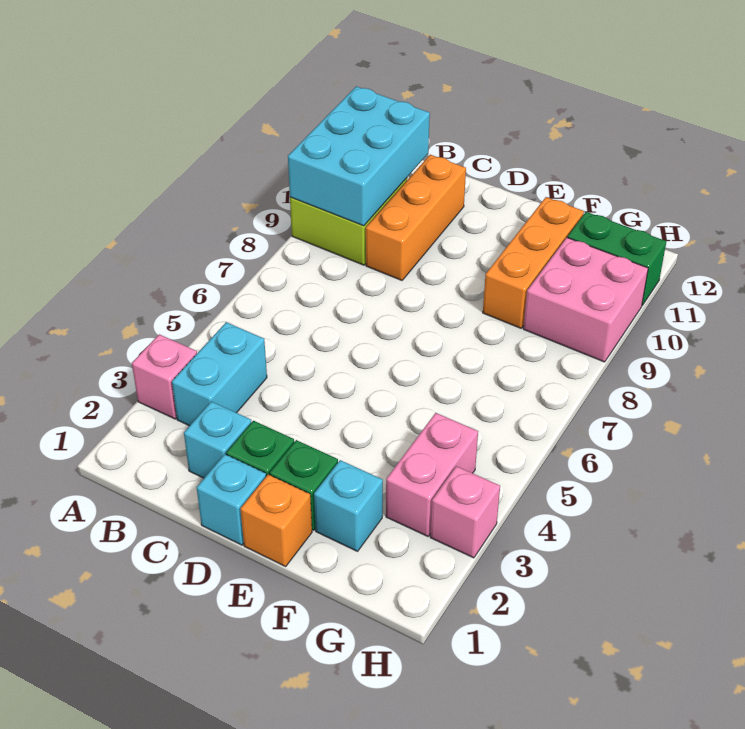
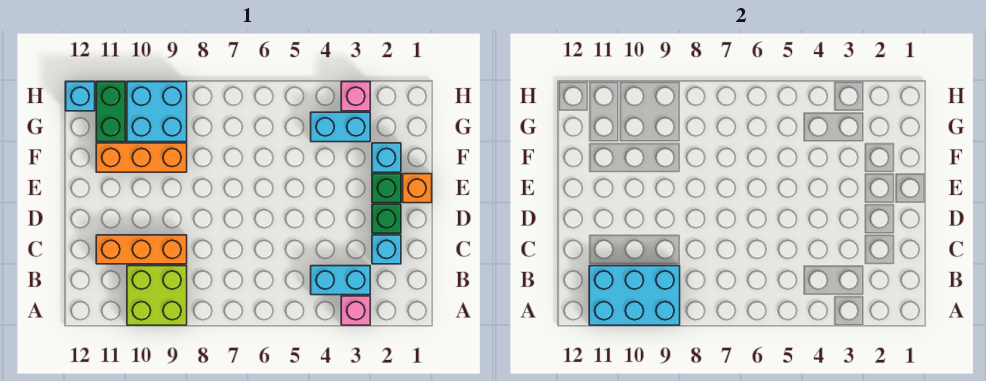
cyan brick D1 level 1 -> cyan brick H12 level 1
pink brick G3:G4 level 1 -> cyan brick G3:G4 level 1
pink brick G9:H10 level 1 -> cyan brick G9:H10 level 1

